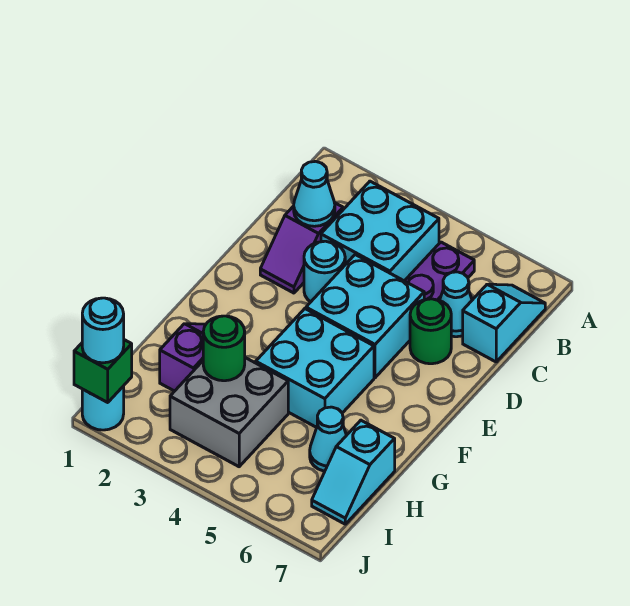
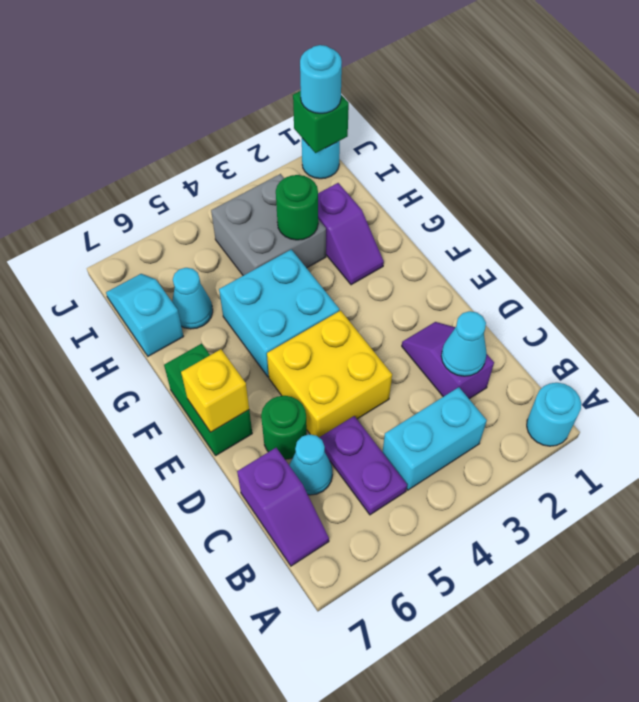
cyan brick B3:C4 level 1 -> cyan brick B3:B4 level 1
cyan slope B7:C7 level 1 top C -> purple slope B7:C7 level 1 top C
cyan round brick D3 level 1 -> cyan round brick A1 level 1
cyan brick D4:E5 level 1 -> yellow brick D4:E5 level 1
none -> green brick E7:F7 level 1
none -> yellow brick E7 level 2

